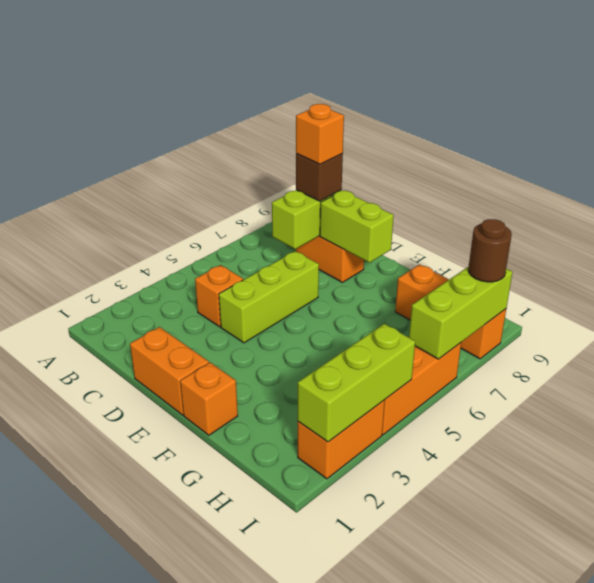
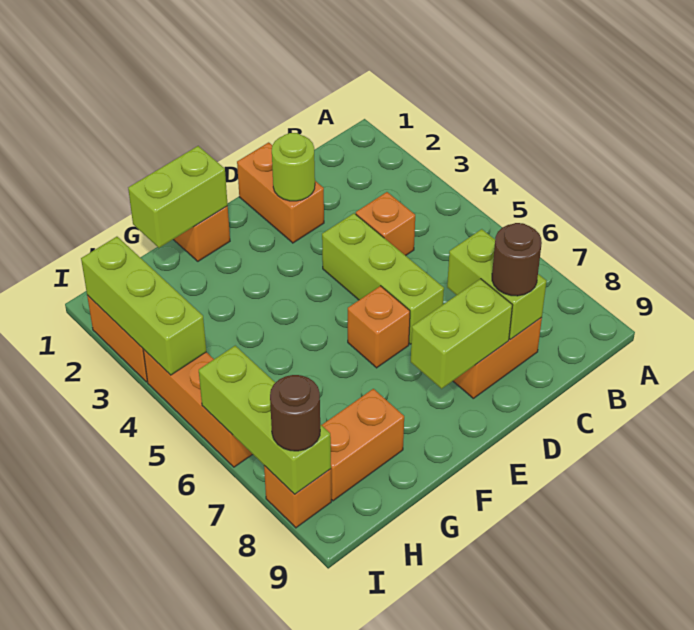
brown brick C8 level 3 -> brown round brick C8 level 3
orange brick C8 level 4 -> orange brick E6 level 1
orange brick D1:E1 level 1 -> orange brick D1:D2 level 1
none -> lime round brick D2 level 2
none -> lime brick F1:G1 level 2

